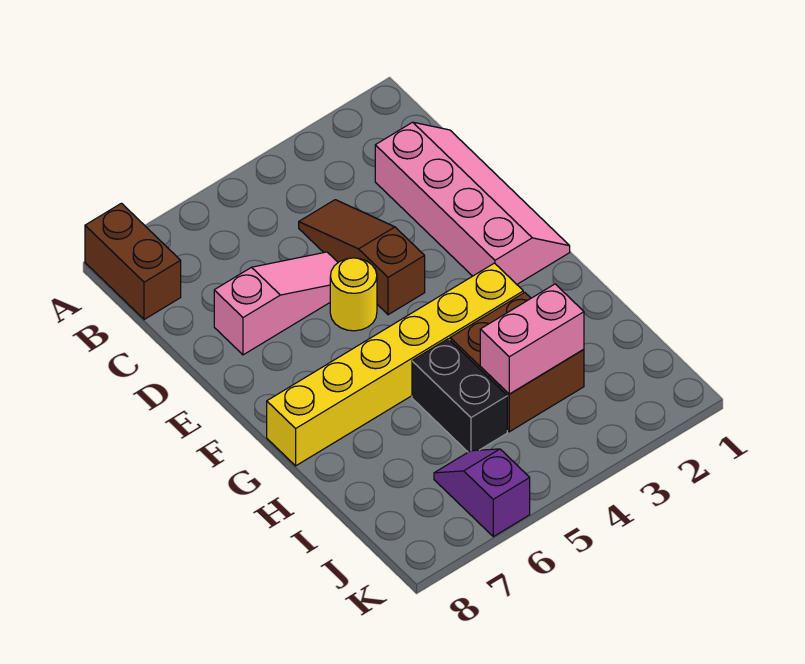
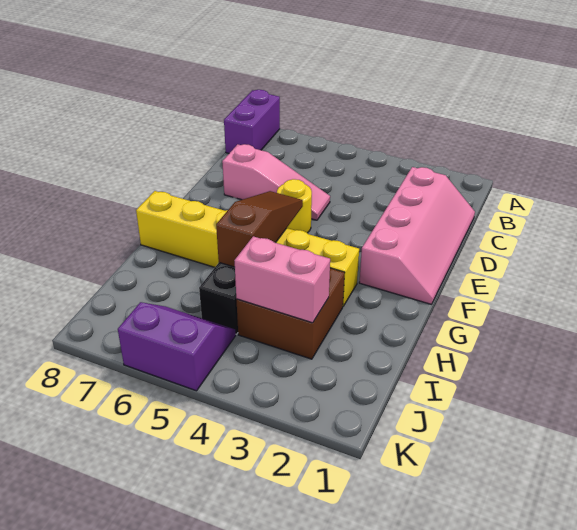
brown brick A8:B8 level 1 -> purple brick A8:B8 level 1
brown slope C4:E4 level 1 top E -> brown slope F5:H5 level 2 top H
purple slope J6:K6 level 1 top K -> purple slope J5:K6 level 1 top K

